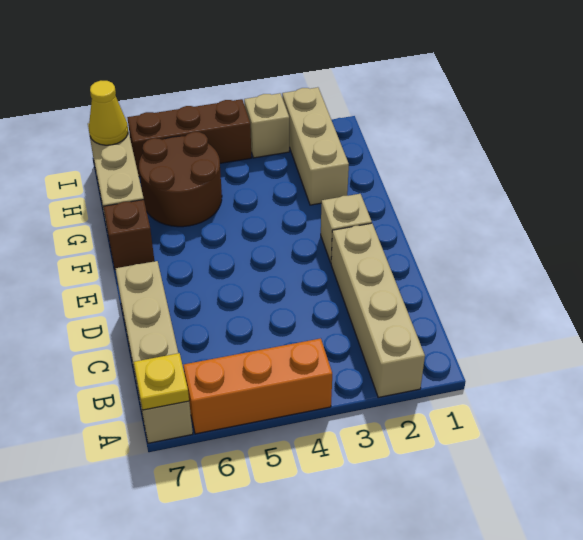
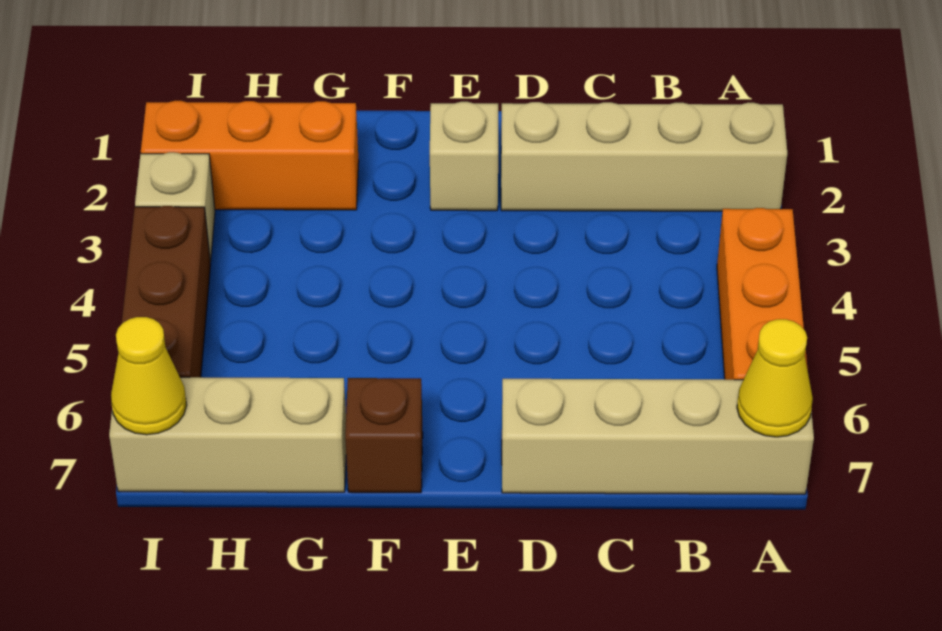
yellow plate A7 level 2 -> yellow cone A7 level 2
tan brick G2:I2 level 1 -> orange brick G2:I2 level 1
brown round brick G5:H6 level 1 -> none

